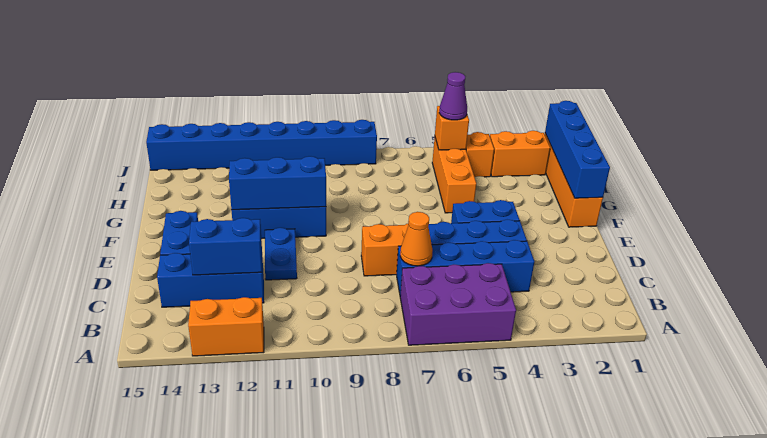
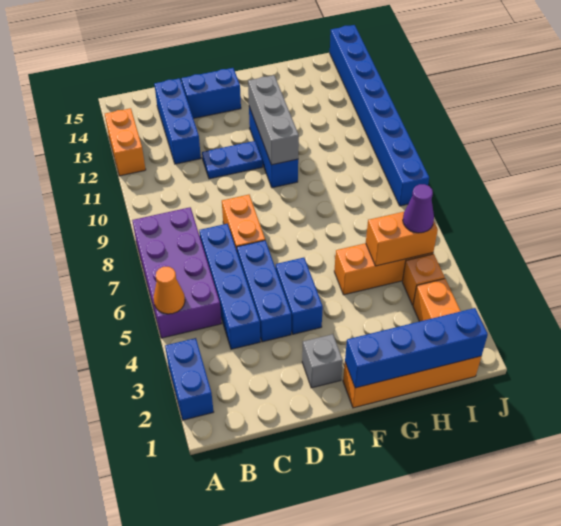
purple brick A5:B7 level 1 -> purple brick A5:B8 level 1
orange cone C7 level 2 -> orange cone A5 level 2
blue brick C12:C13 level 2 -> blue brick A2:A3 level 1
none -> grey brick E2 level 1
blue brick F10:F12 level 2 -> grey brick F10:F12 level 2
orange brick I5 level 2 -> orange brick H5:I5 level 2

